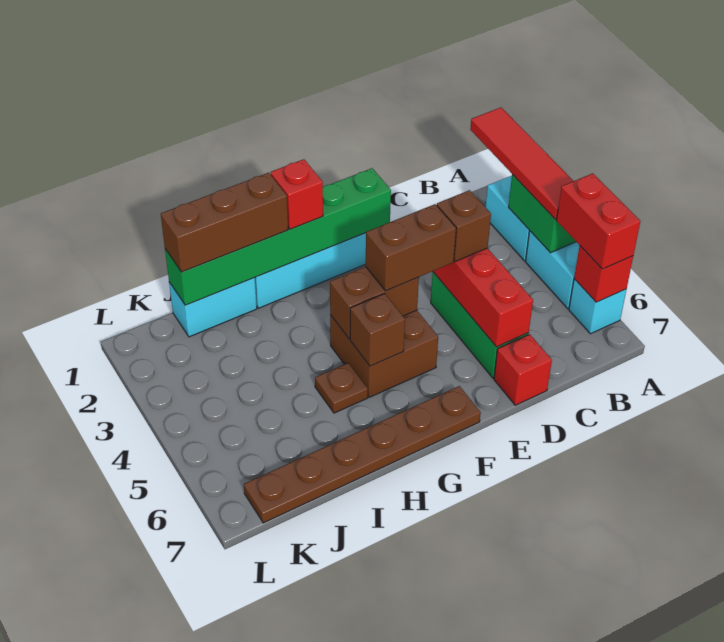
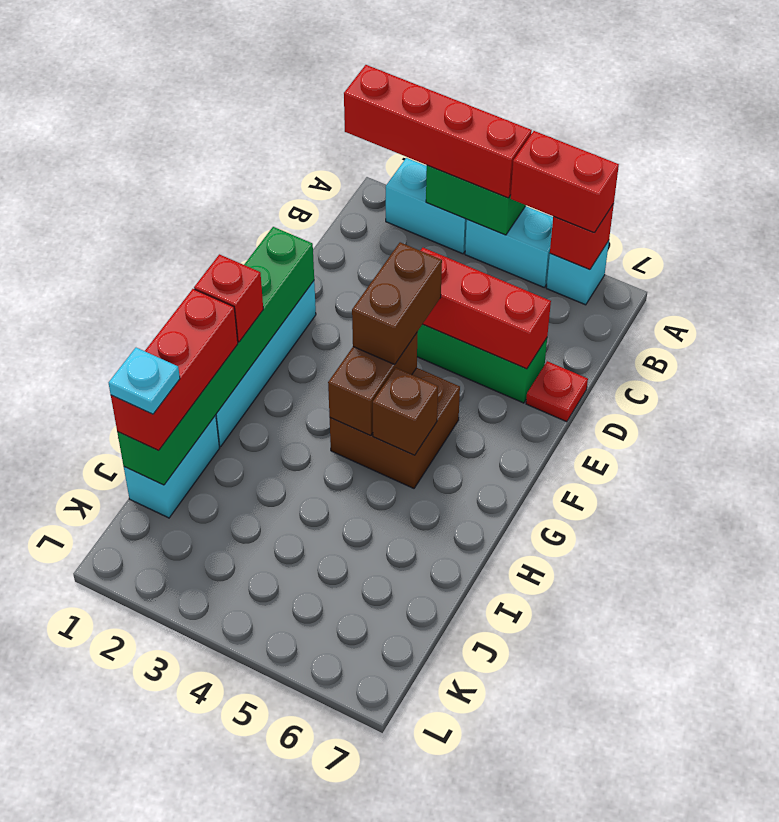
red tile A1:A4 level 3 -> red brick A1:A4 level 3
brown brick D4 level 3 -> none
red brick D7 level 1 -> red plate D7 level 1
brown plate F7:K7 level 1 -> none
brown brick H1:J1 level 3 -> red brick H1:J1 level 3
brown plate H5 level 1 -> none
none -> cyan plate J1 level 4

